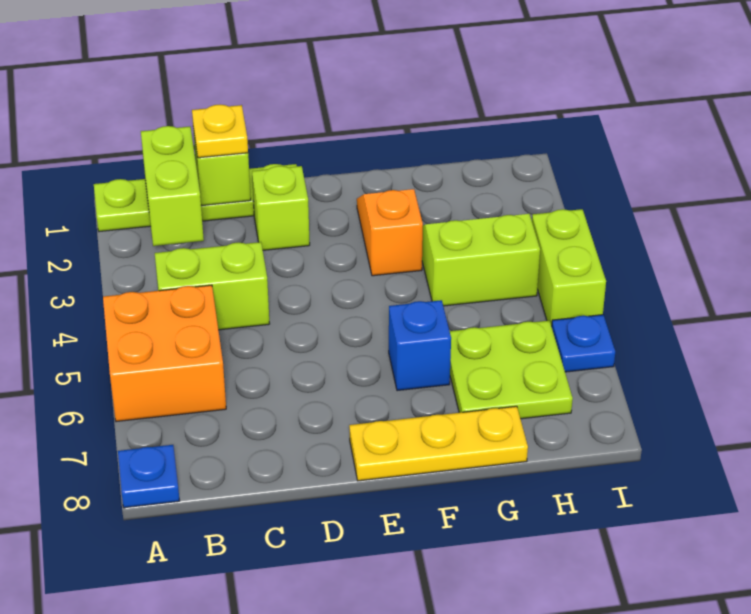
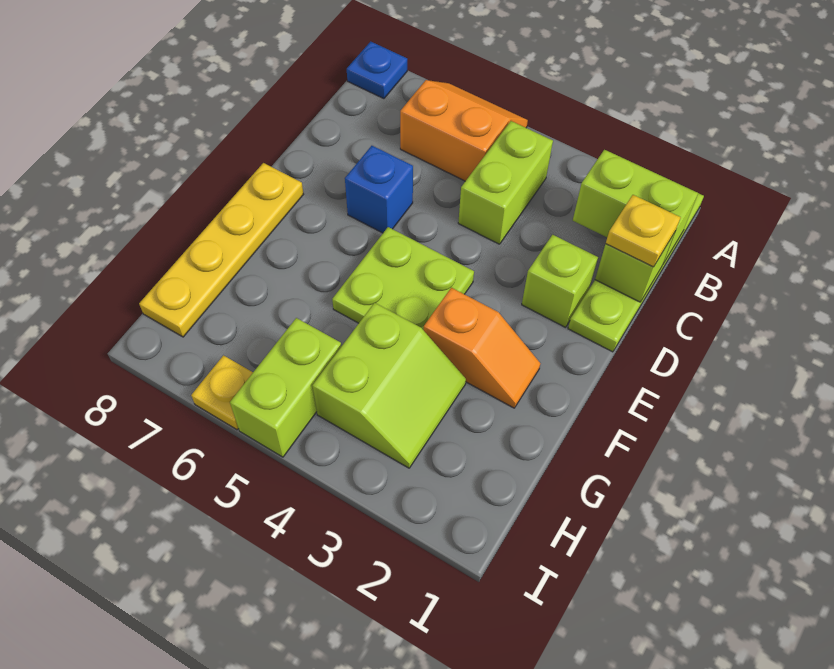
orange brick A5:B6 level 1 -> orange slope A5:B6 level 1 top B
yellow plate E8:G8 level 1 -> yellow plate E8:H8 level 1
blue brick F6 level 1 -> blue brick D6 level 1
lime plate G6:H7 level 1 -> lime plate E4:F5 level 1
lime brick I4:I5 level 1 -> lime brick H5:I5 level 1
blue plate I6 level 1 -> yellow plate I6 level 1

